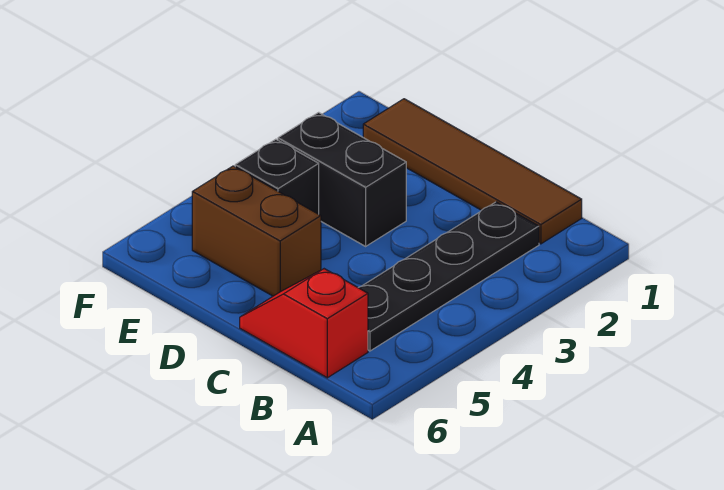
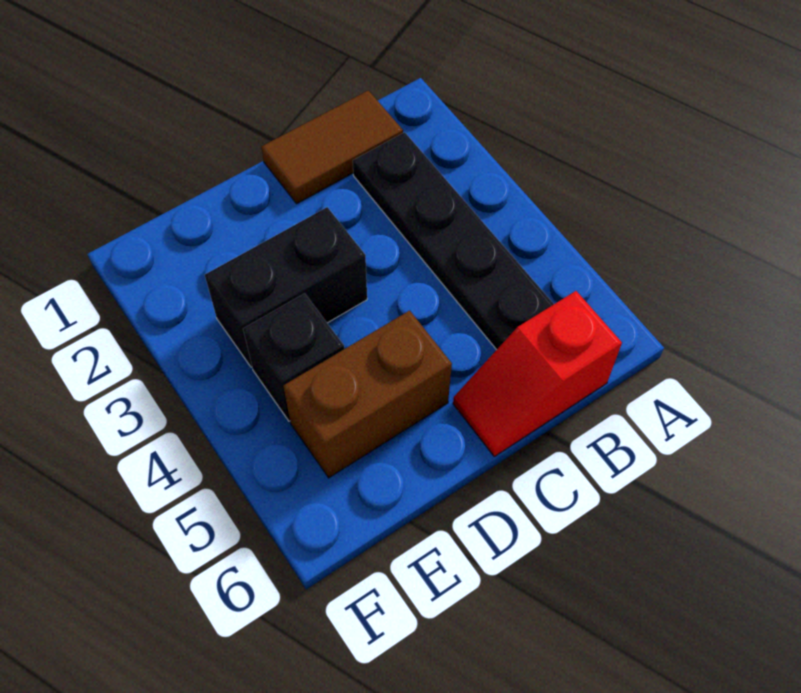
brown tile B1:E1 level 1 -> brown tile B1:C1 level 1

